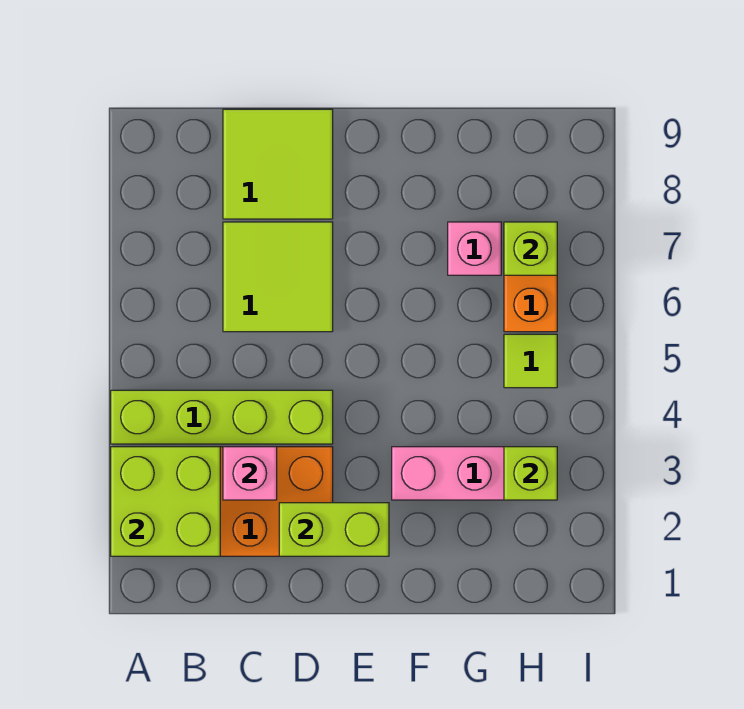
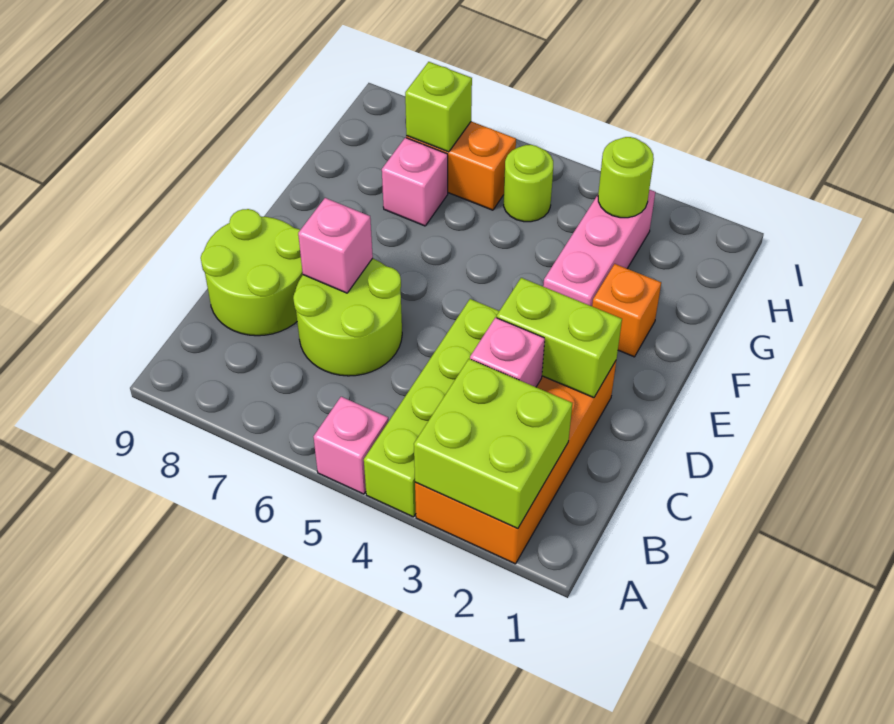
none -> pink brick A5 level 1
lime tile C6:D7 level 1 -> lime round brick C6:D7 level 1
lime tile C8:D9 level 1 -> lime round brick C8:D9 level 1
lime brick D2:E2 level 2 -> lime brick D2:D3 level 2
none -> pink brick D7 level 2
none -> orange brick F2 level 1
lime brick H3 level 2 -> lime round brick H3 level 2
lime tile H5 level 1 -> lime round brick H5 level 1

